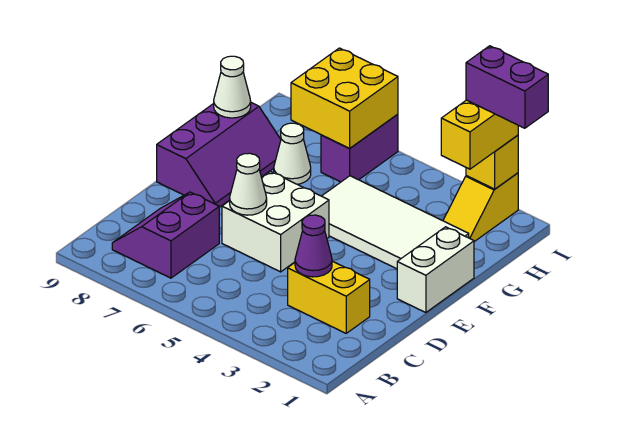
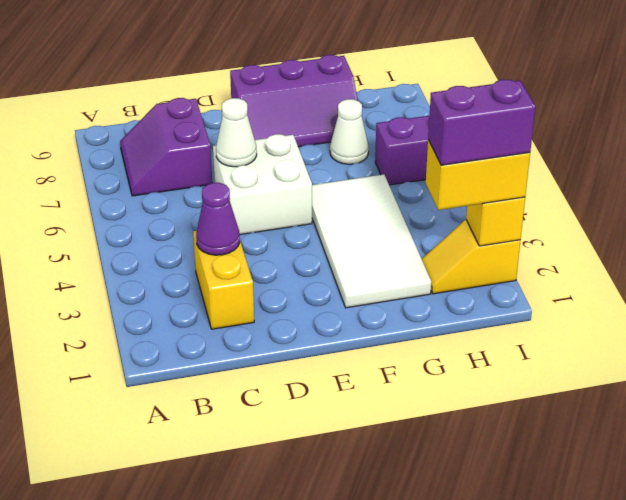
purple slope B7:C8 level 1 top 7 -> purple slope B7:C8 level 1 top C
white brick E1:F1 level 1 -> none
white cone G9 level 2 -> none
yellow brick H6:I7 level 2 -> none
purple brick I1:I2 level 4 -> purple brick H2:I2 level 4

